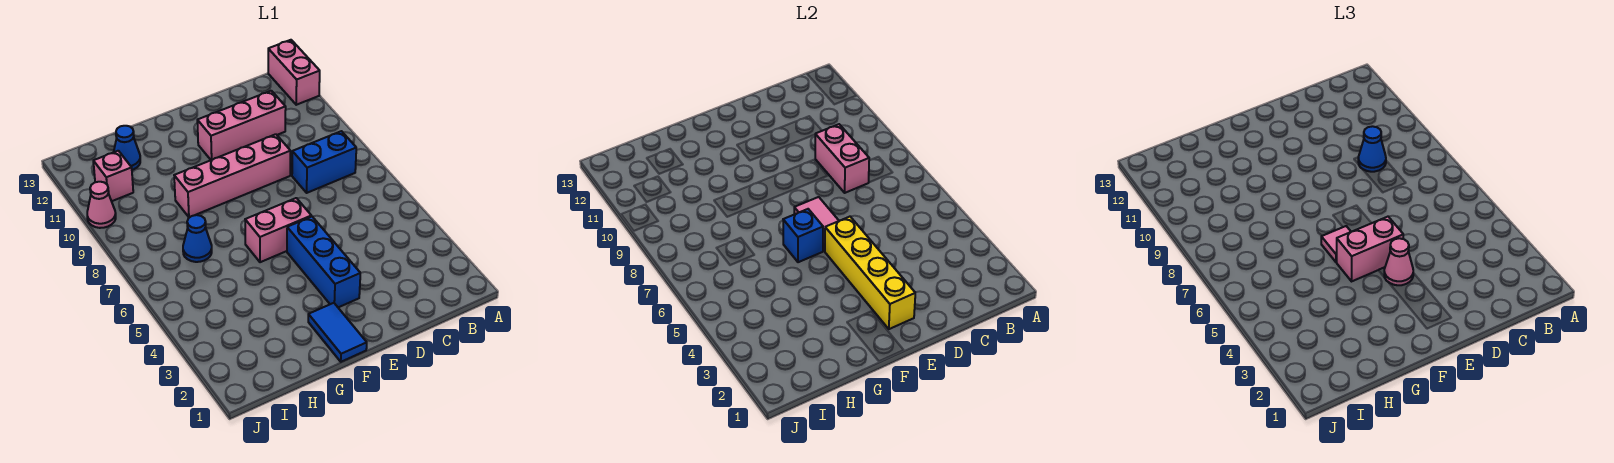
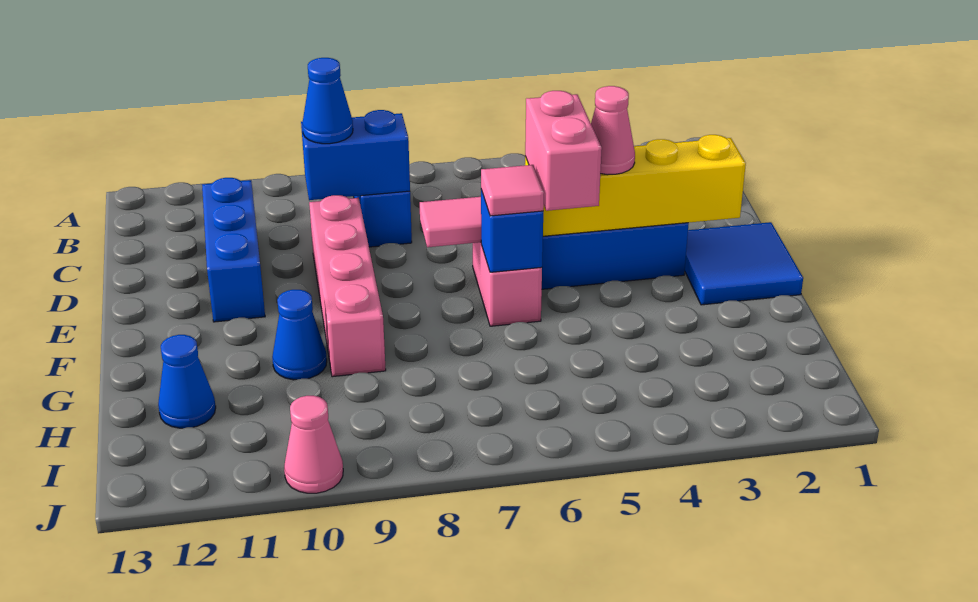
pink brick A12:A13 level 1 -> none
pink brick C8:C9 level 2 -> blue brick C8:C9 level 2
pink brick C11:E11 level 1 -> blue brick C11:E11 level 1
blue tile F1:F2 level 1 -> blue tile E1:F2 level 1
blue cone H7 level 1 -> blue cone G10 level 1
pink brick I11 level 1 -> none

